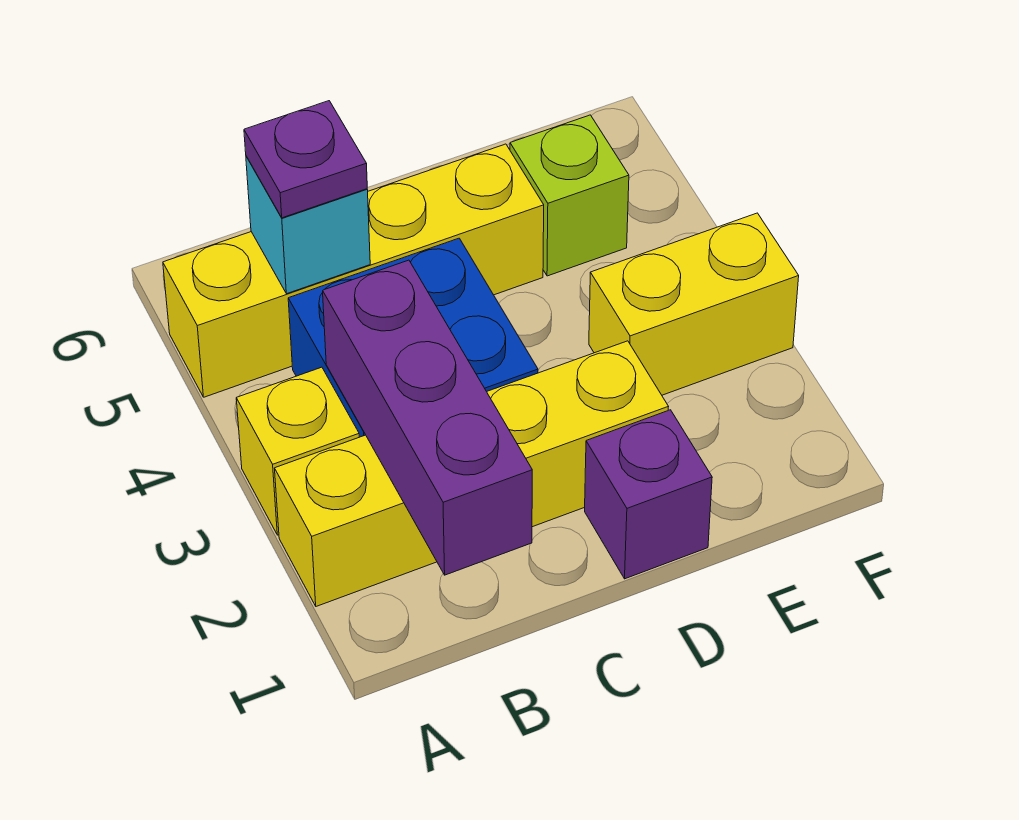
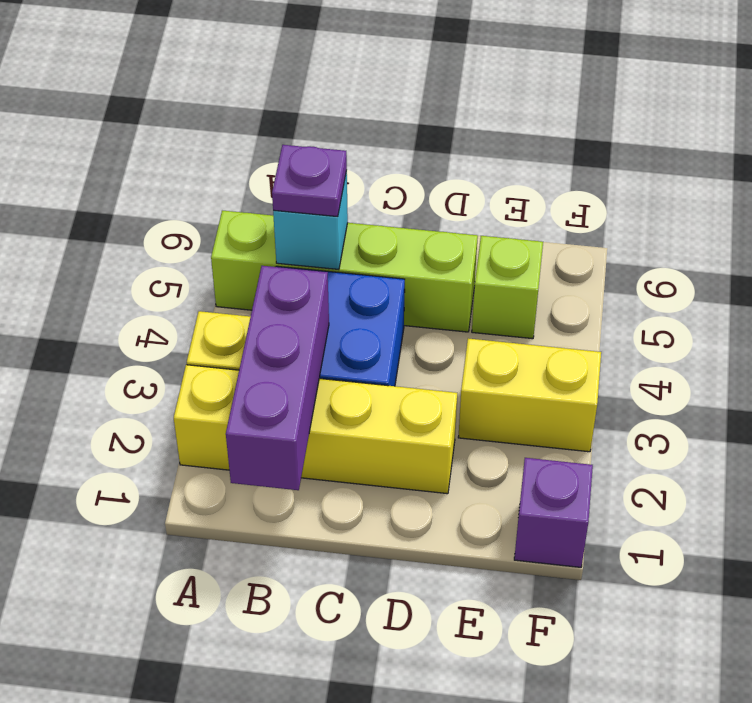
yellow brick A5:D5 level 1 -> lime brick A5:D5 level 1
purple brick D1 level 1 -> purple brick F1 level 1

